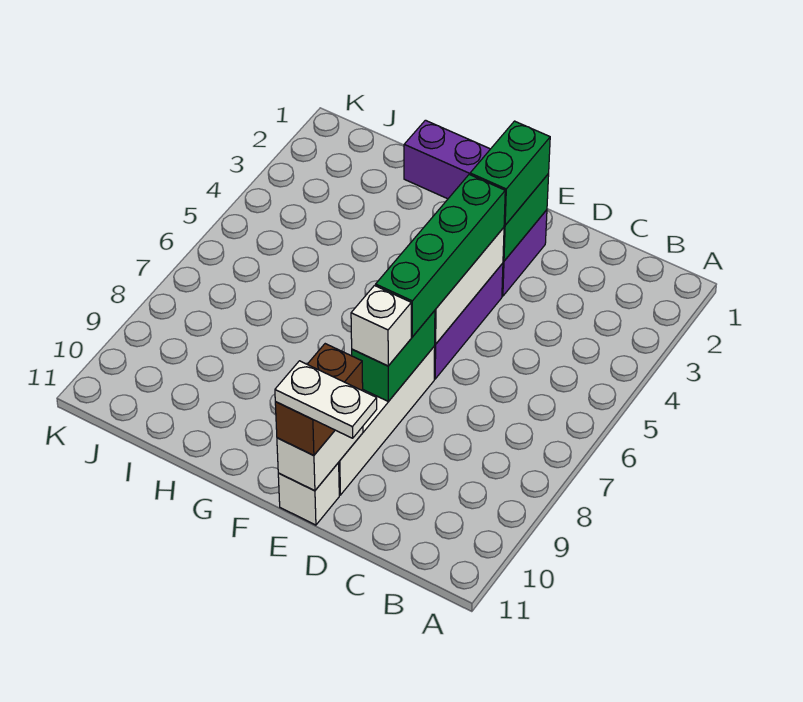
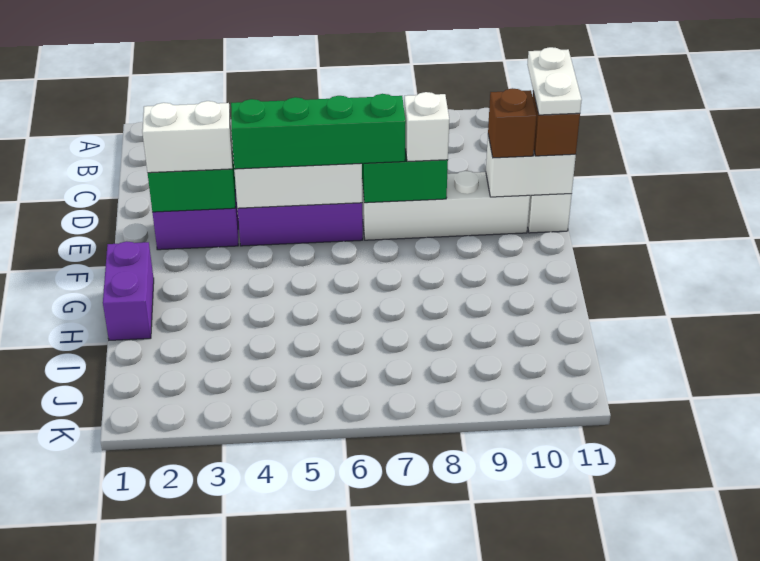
green brick E2:E3 level 3 -> white brick E2:E3 level 3

